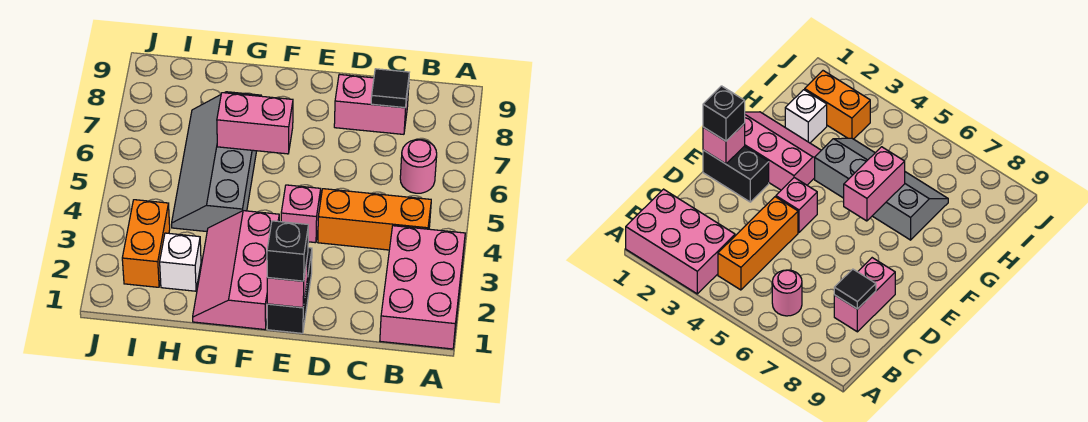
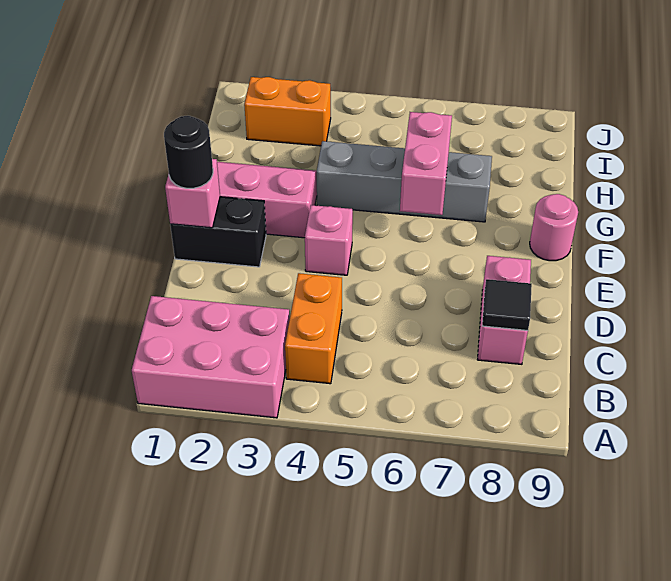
orange brick B4:D4 level 1 -> orange brick B4:C4 level 1
pink round brick B6 level 1 -> pink round brick F9 level 1
black brick E1 level 3 -> black round brick E1 level 3
white brick H2 level 1 -> none

